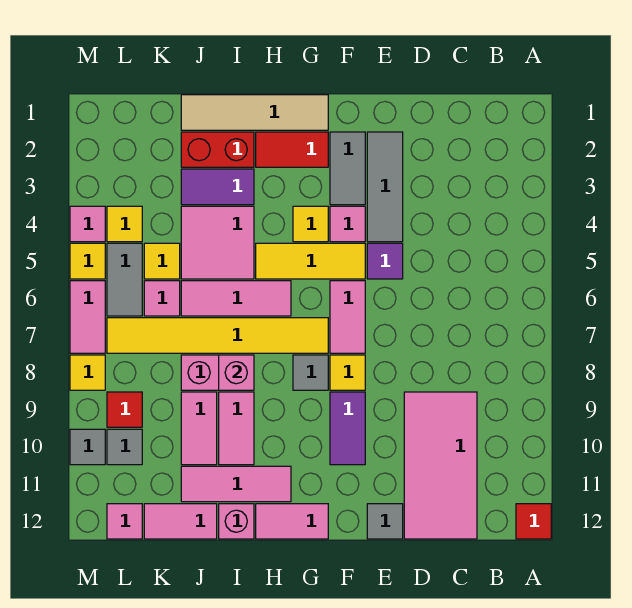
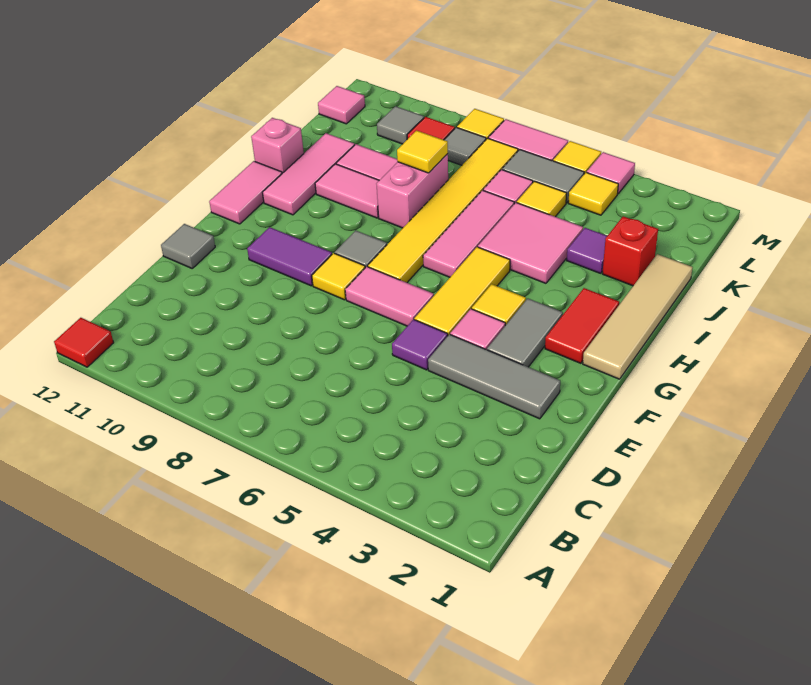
pink tile C9:D12 level 1 -> none
grey tile F2:F3 level 1 -> grey tile F3:G3 level 1
red brick I2:J2 level 1 -> red brick J2 level 1
purple tile I3:J3 level 1 -> purple tile J3 level 1
pink brick I8 level 2 -> none
none -> yellow tile J8 level 2
pink tile J12:K12 level 1 -> none
grey tile M10 level 1 -> grey tile L8 level 1

